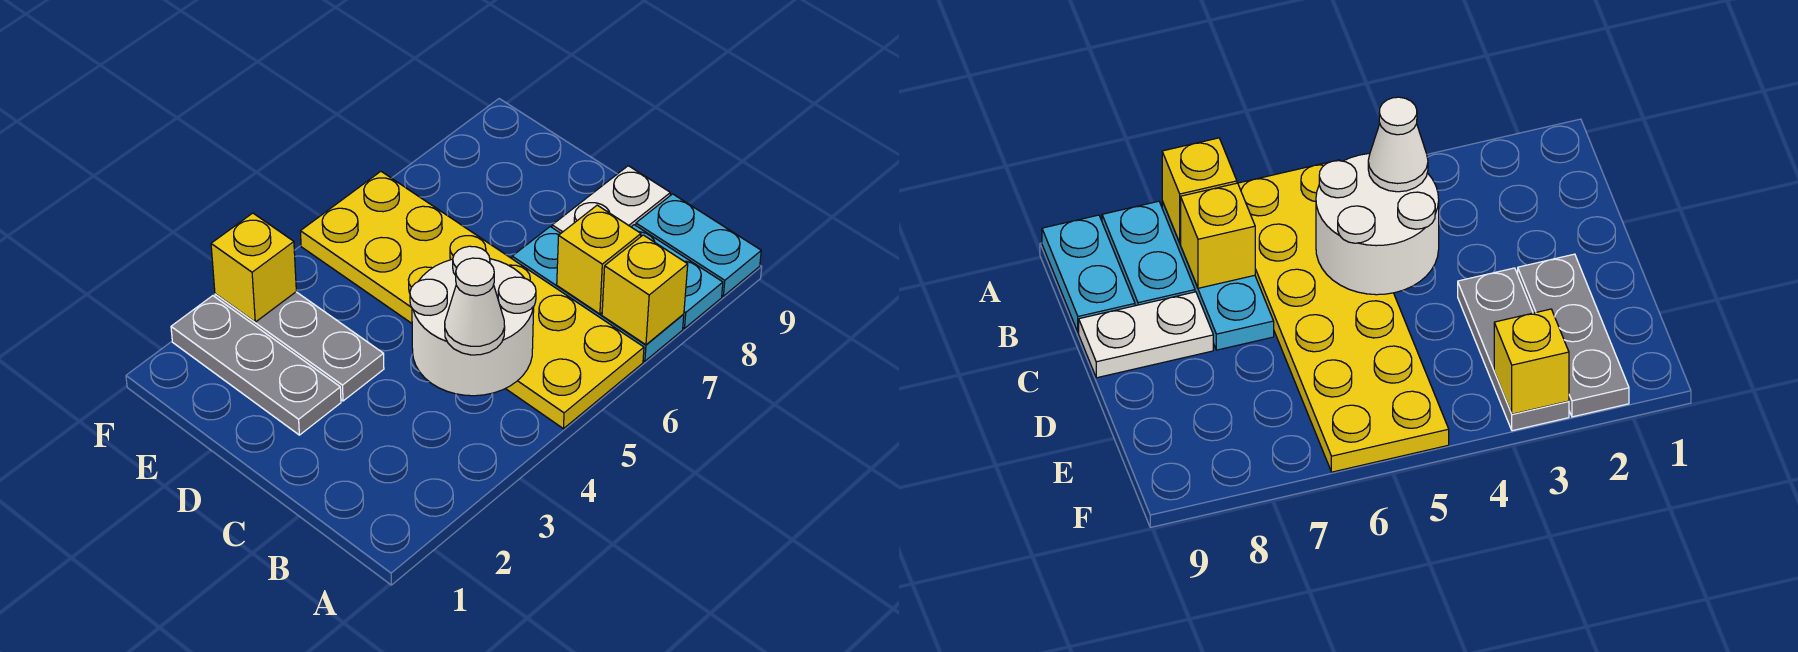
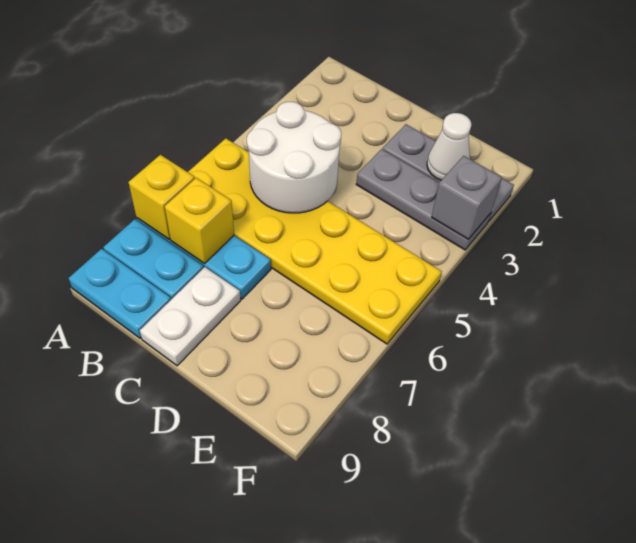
white cone B4 level 3 -> white cone E2 level 2
yellow brick F3 level 2 -> grey brick F3 level 2

